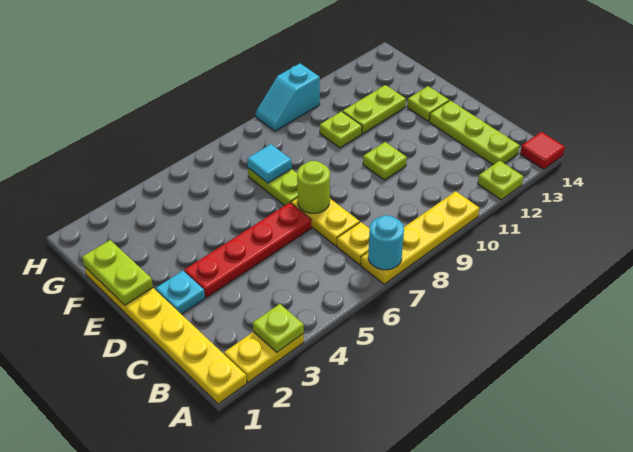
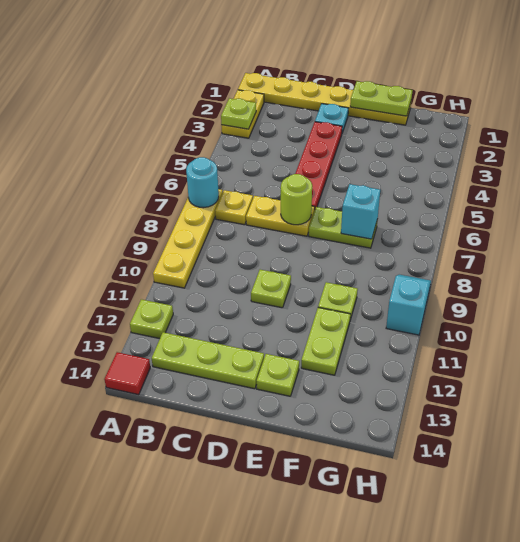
cyan tile F7 level 2 -> cyan brick F7 level 2

